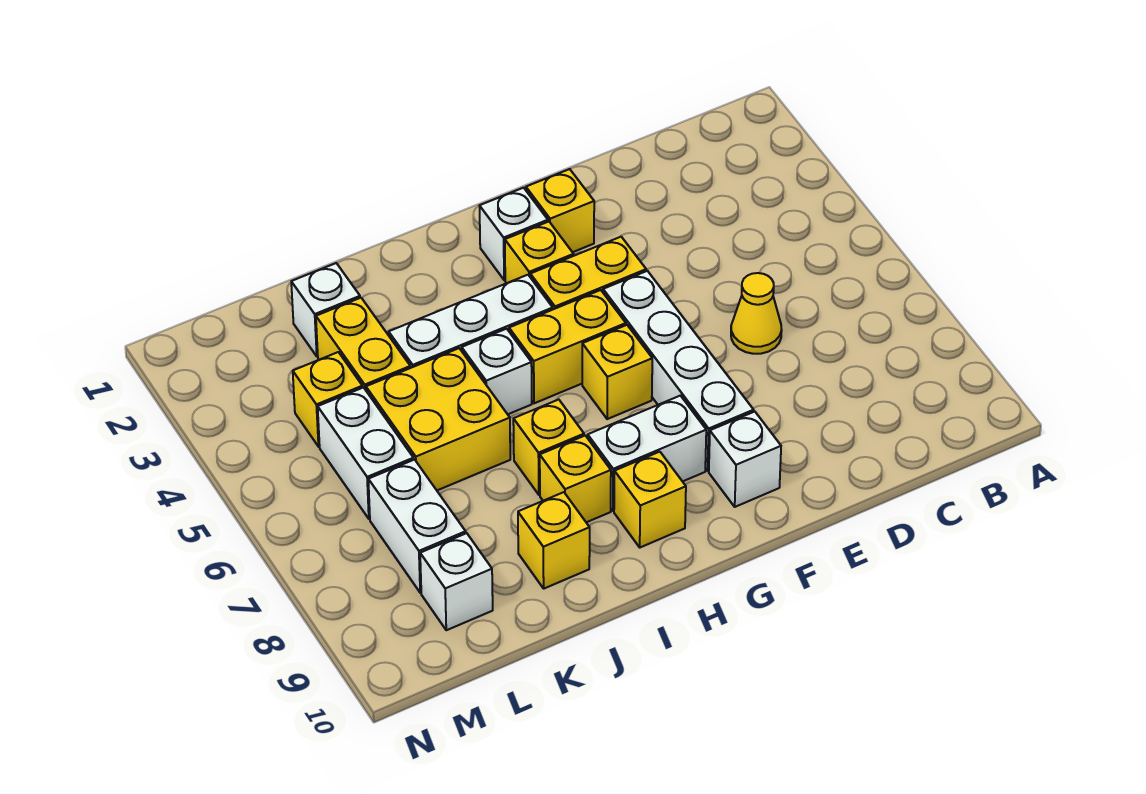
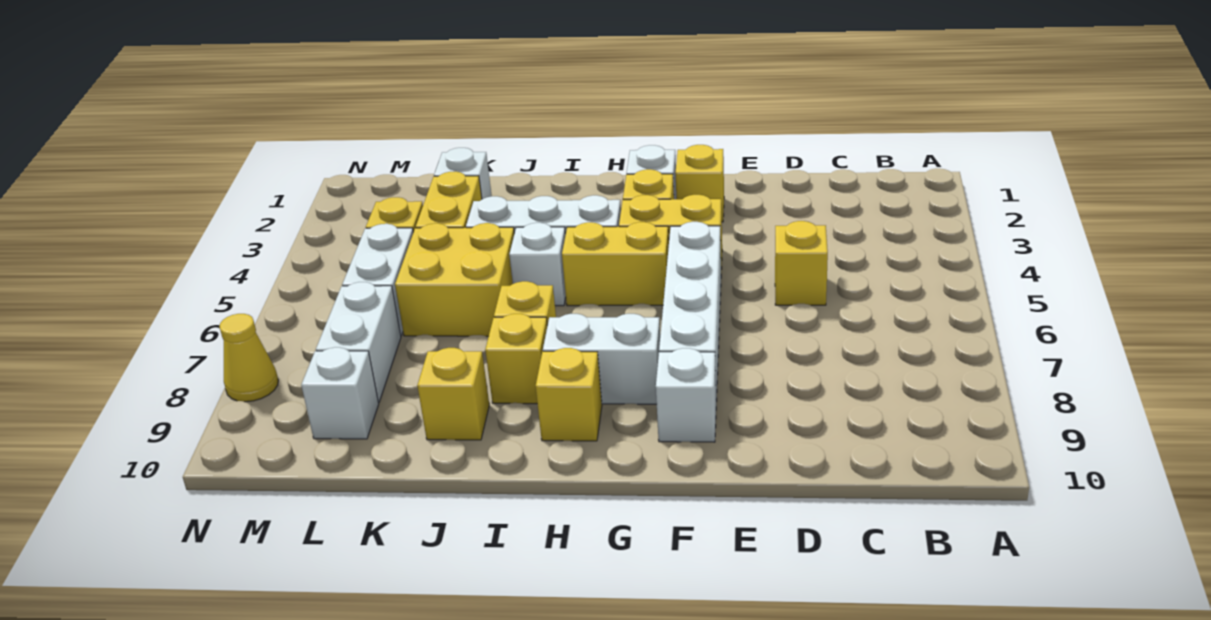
yellow cone D6 level 1 -> yellow cone N8 level 1
yellow brick G6 level 1 -> yellow brick D5 level 1

